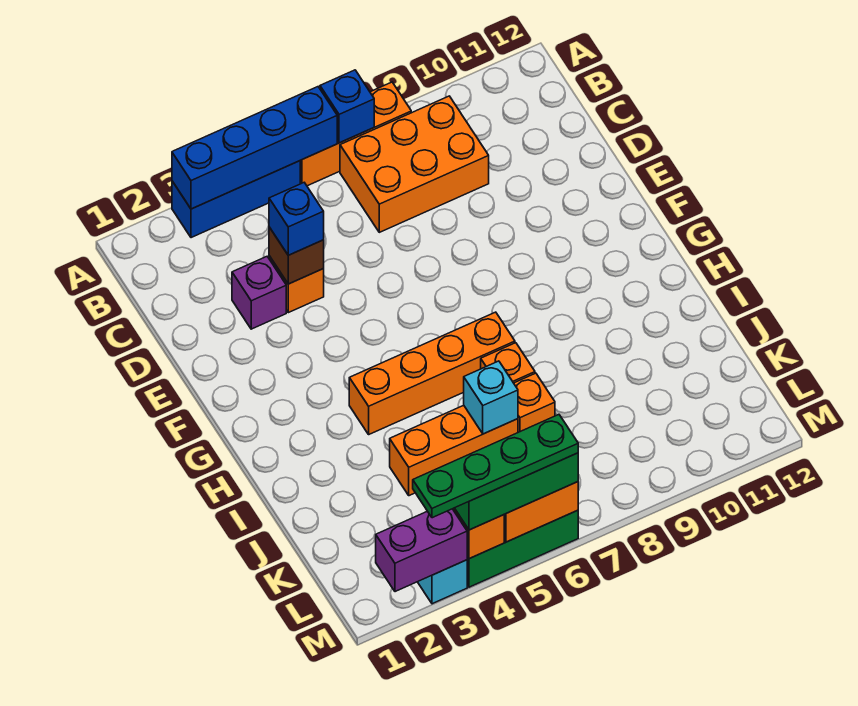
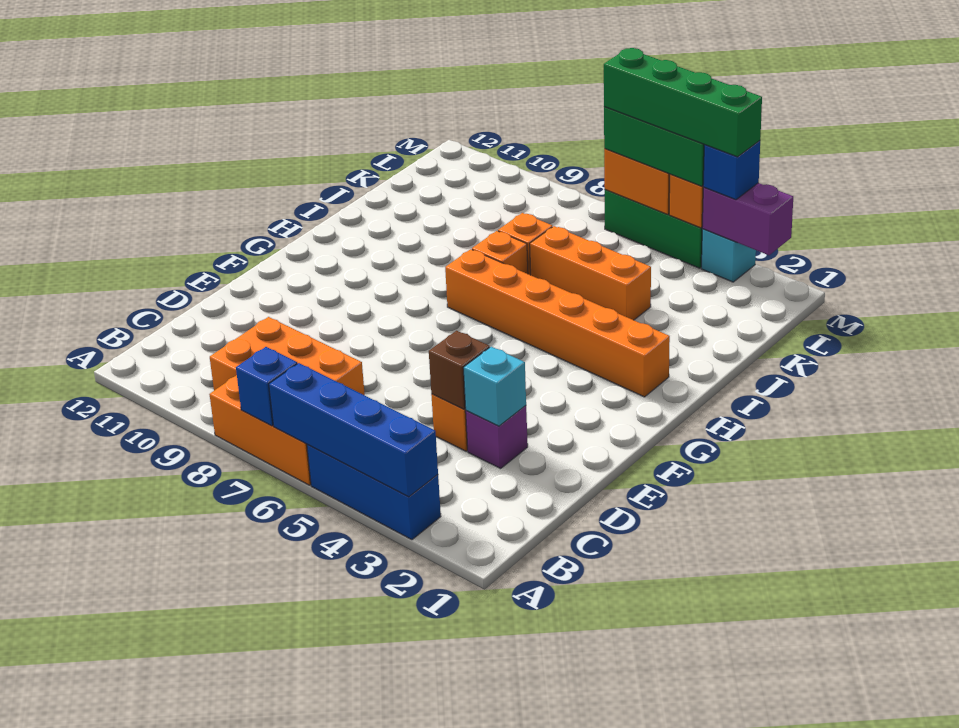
blue brick D4 level 3 -> blue brick M3 level 3
orange brick H4:H7 level 1 -> orange brick H2:H7 level 1
cyan brick J6 level 2 -> cyan brick D3 level 2
green plate M3:M6 level 4 -> green brick M3:M6 level 4

